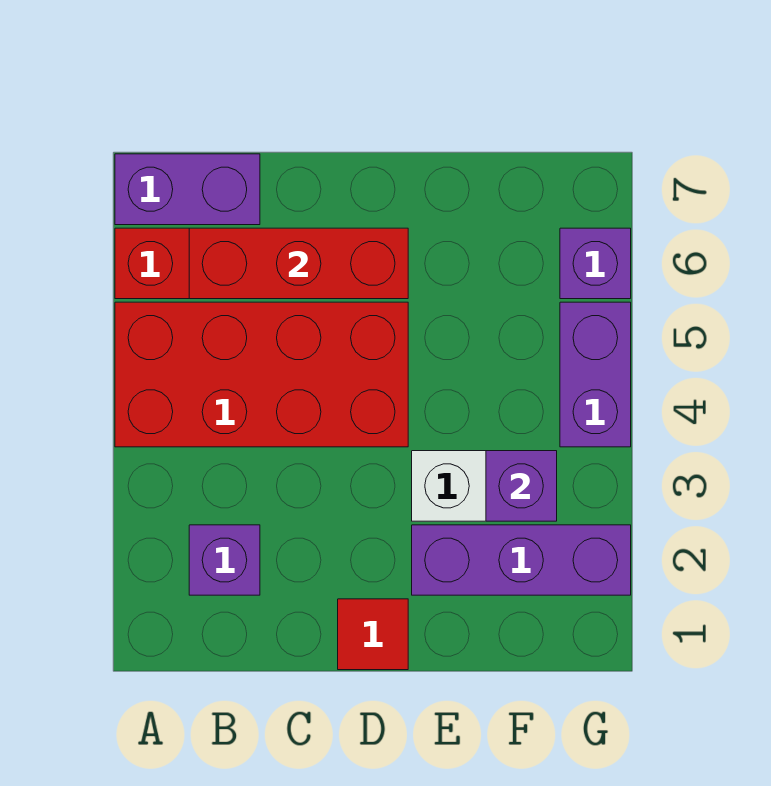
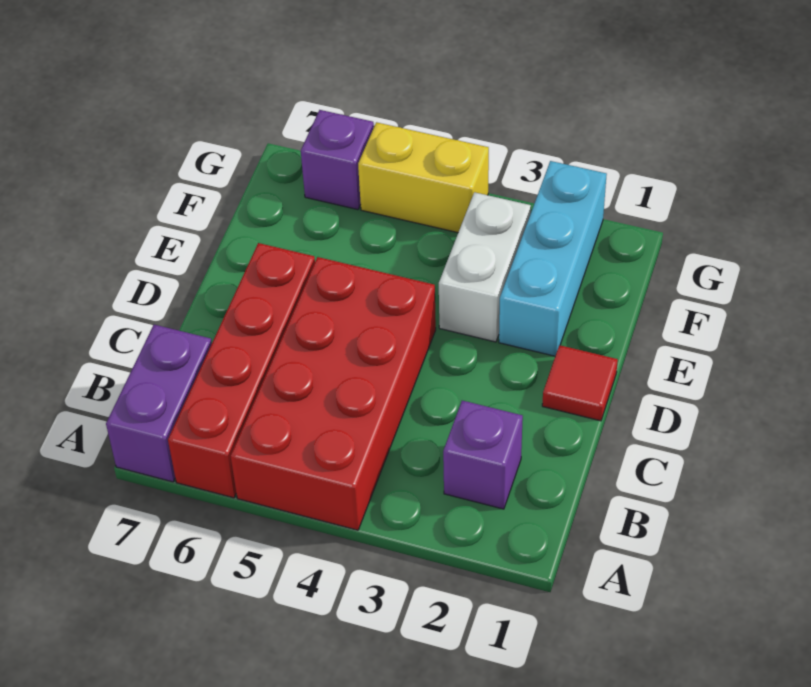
red brick B6:D6 level 2 -> none
purple brick E2:G2 level 1 -> cyan brick E2:G2 level 1
purple brick F3 level 2 -> none
purple brick G4:G5 level 1 -> yellow brick G4:G5 level 1

